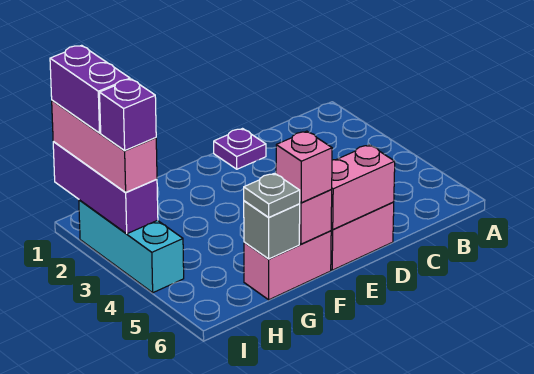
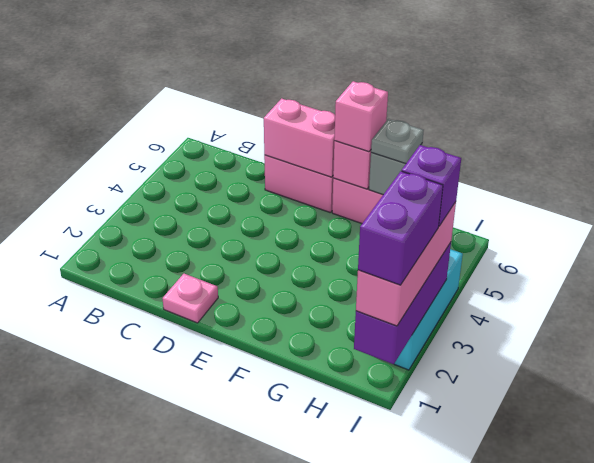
purple plate D1 level 1 -> pink plate D1 level 1

